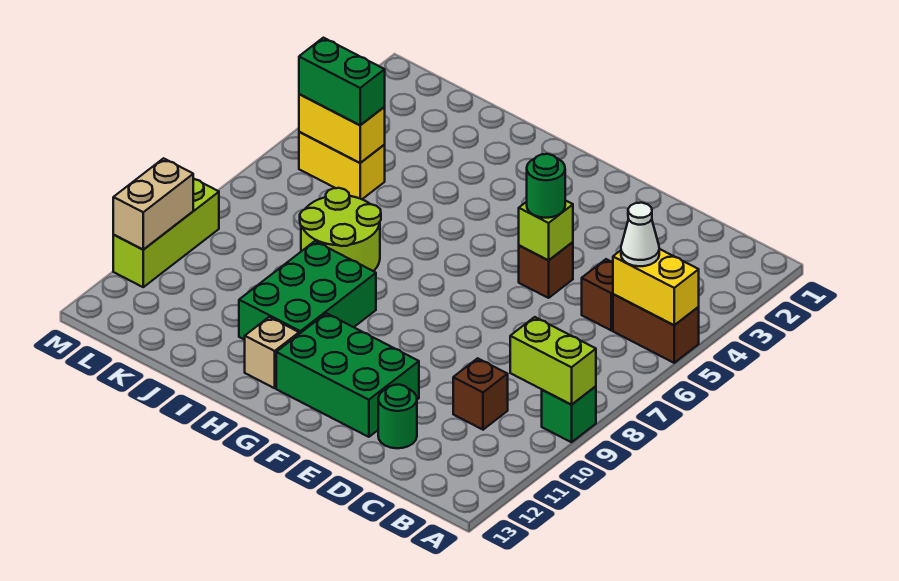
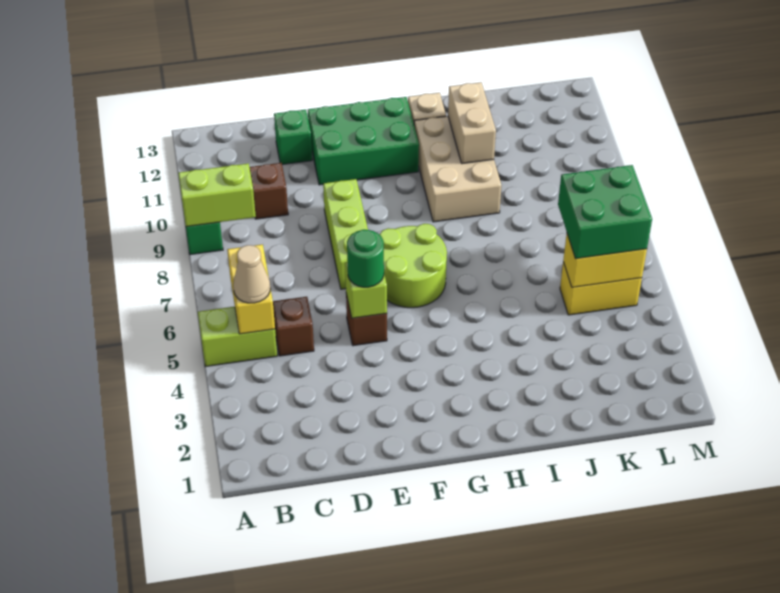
brown brick A5:B5 level 1 -> lime brick A5:B5 level 1
yellow brick A5:B5 level 2 -> yellow brick B5:B6 level 2
white cone B5 level 3 -> tan cone B5 level 3
green round brick D12 level 1 -> green brick D12 level 1
green brick H9:I11 level 1 -> tan brick H9:I11 level 1
lime round brick I7:J8 level 1 -> lime round brick F6:G7 level 1
green brick K5:L5 level 3 -> green brick K5:L6 level 3
lime brick M9:M11 level 1 -> lime brick E7:E9 level 1
tan brick M10:M11 level 2 -> tan brick I10:I11 level 2

